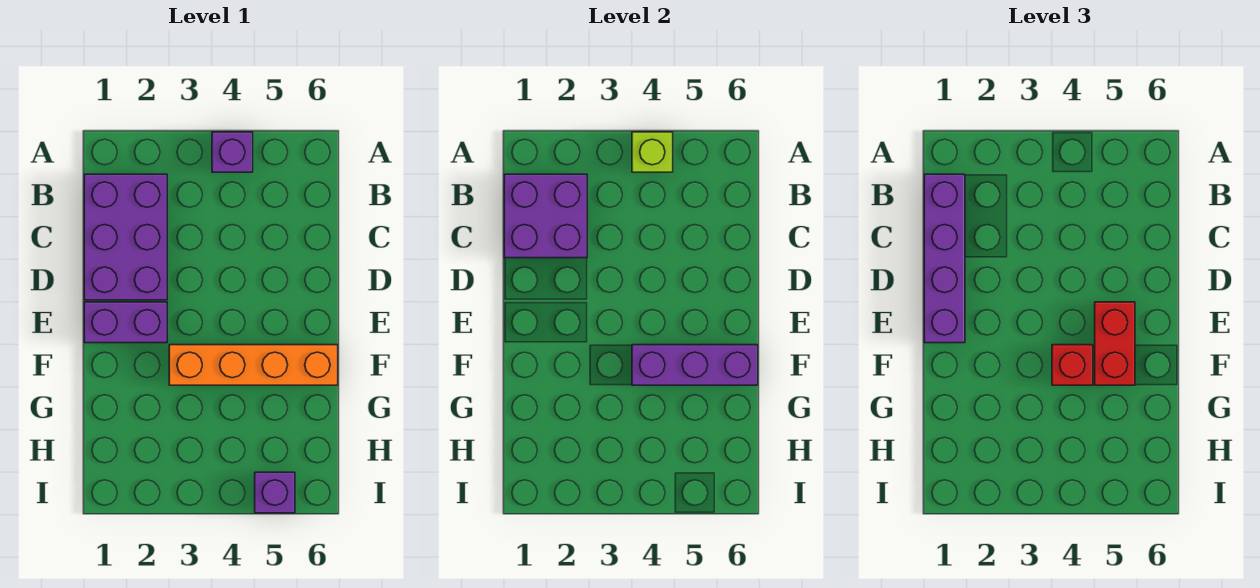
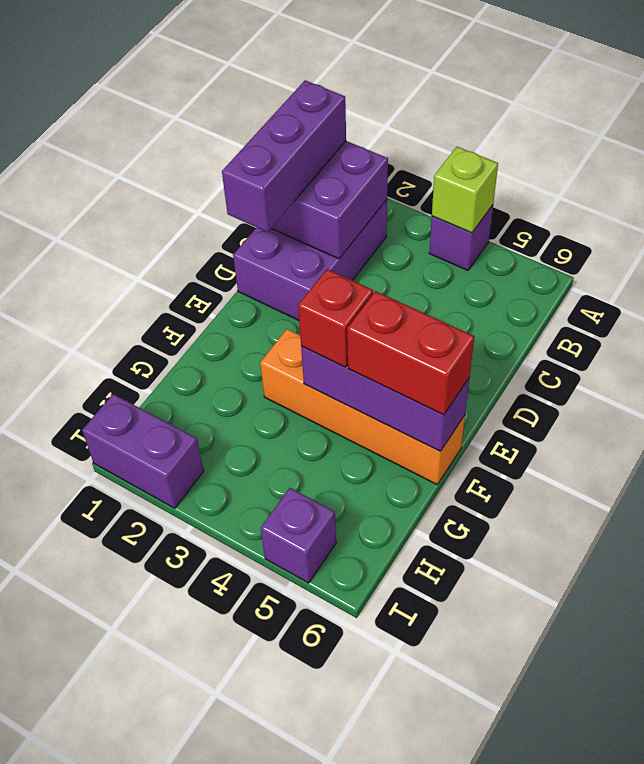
purple brick B1:E1 level 3 -> purple brick B1:D1 level 3
purple brick E1:E2 level 1 -> purple brick I1:I2 level 1
red brick E5:F5 level 3 -> red brick F5:F6 level 3

